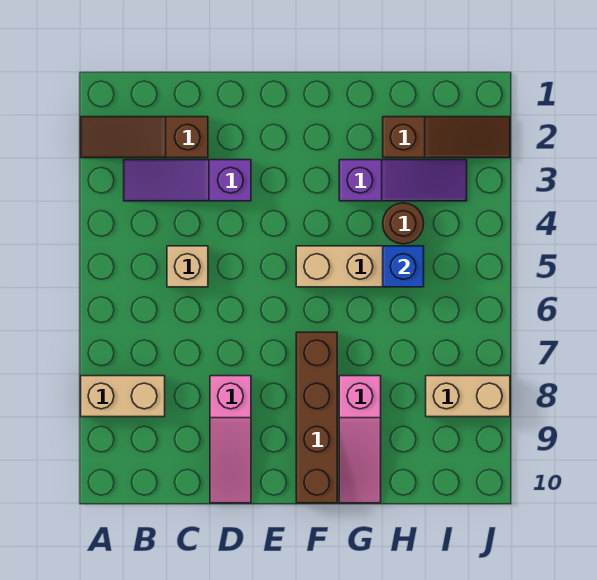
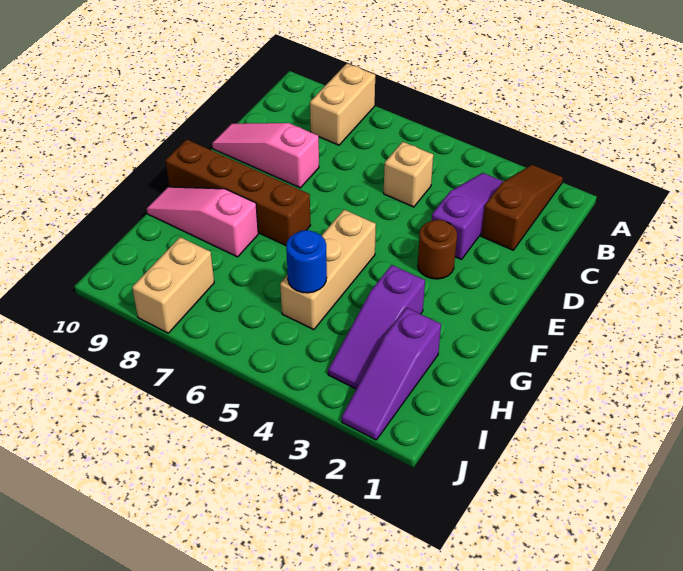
brown slope H2:J2 level 1 top H -> purple slope H2:J2 level 1 top H
brown round brick H4 level 1 -> brown round brick E3 level 1
blue brick H5 level 2 -> blue round brick H5 level 2

